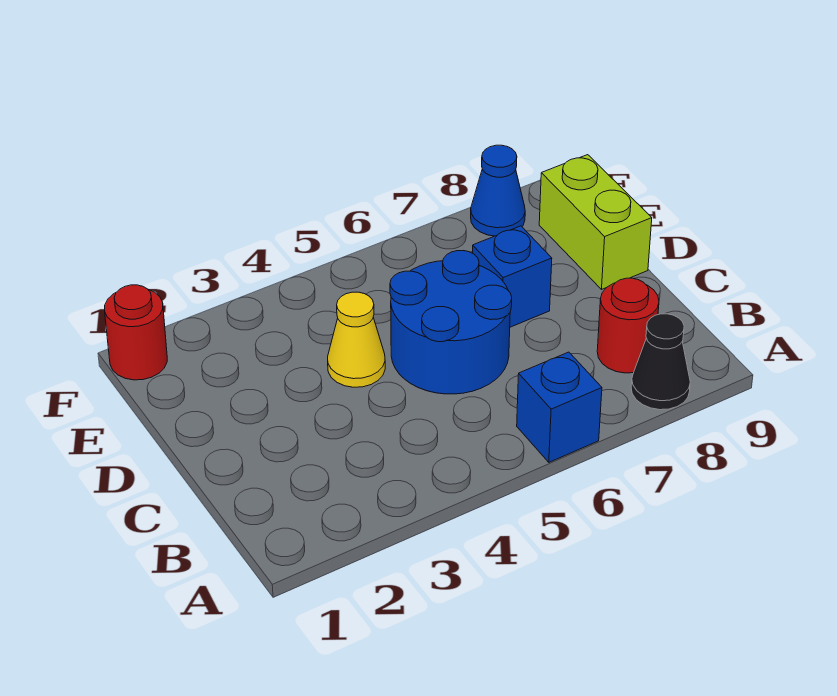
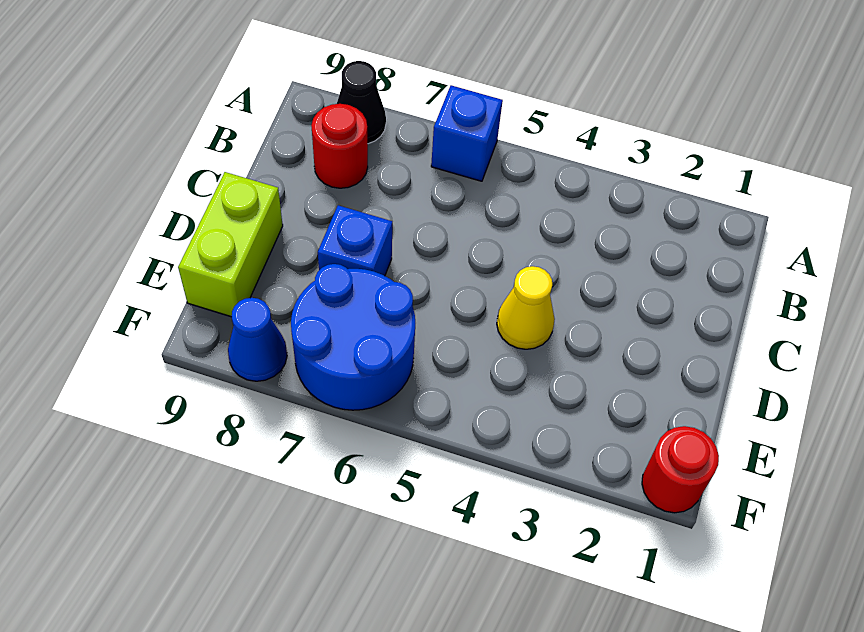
blue round brick C5:D6 level 1 -> blue round brick E6:F7 level 1

